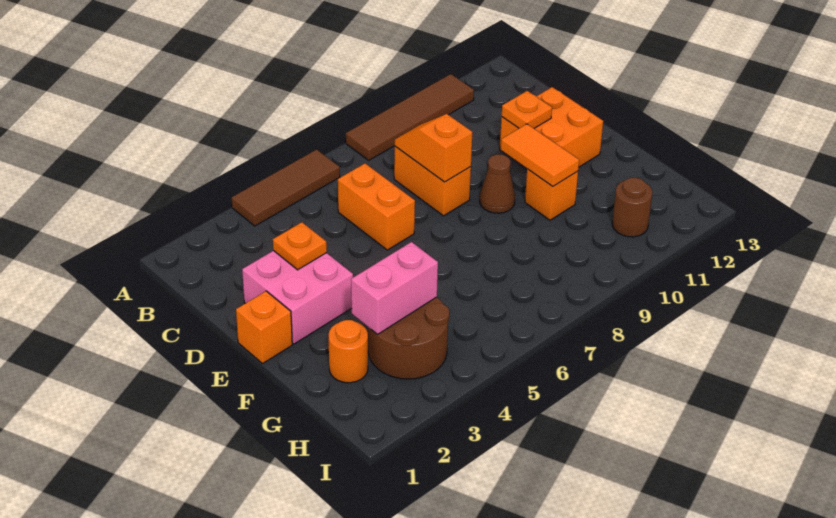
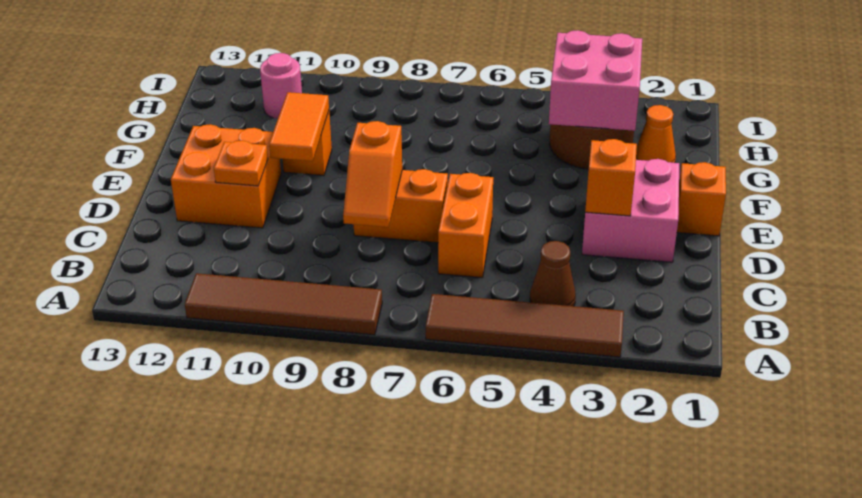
brown tile A4:A6 level 1 -> brown tile A3:A6 level 1
orange brick C8:D8 level 1 -> orange brick D7:D8 level 1
orange plate D3 level 2 -> orange brick D3 level 2
brown cone E9 level 1 -> brown cone B4 level 1
orange round brick G2 level 1 -> orange cone G2 level 1
pink brick G3:G4 level 2 -> pink brick G3:H4 level 2
brown round brick H11 level 1 -> pink round brick H11 level 1

